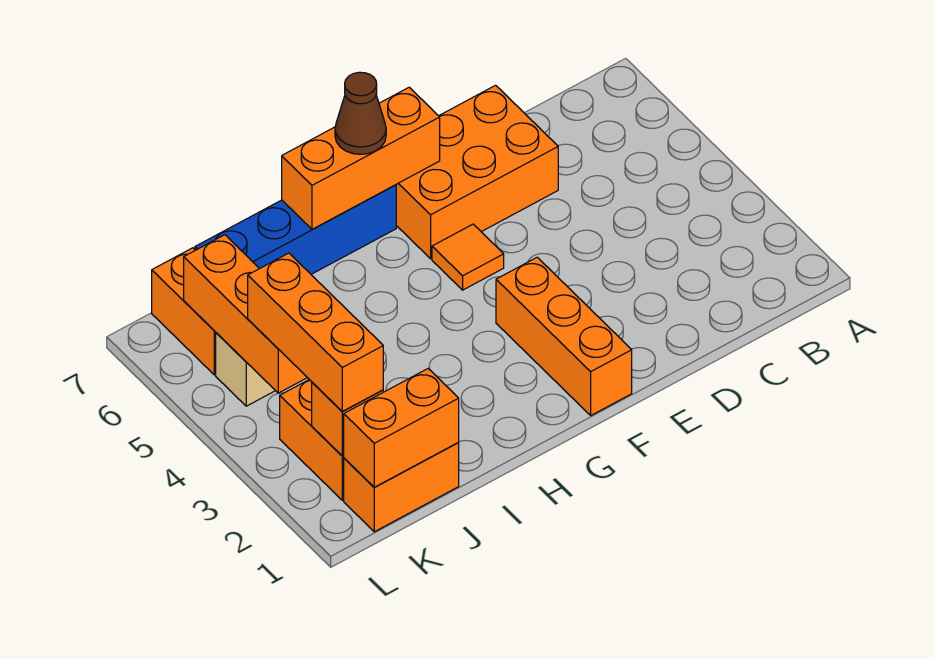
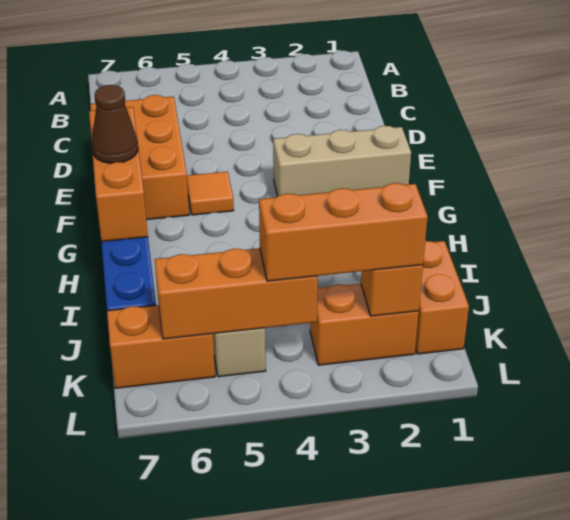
orange brick F1:F3 level 1 -> tan brick F1:F3 level 1
orange brick J1:K1 level 2 -> none

